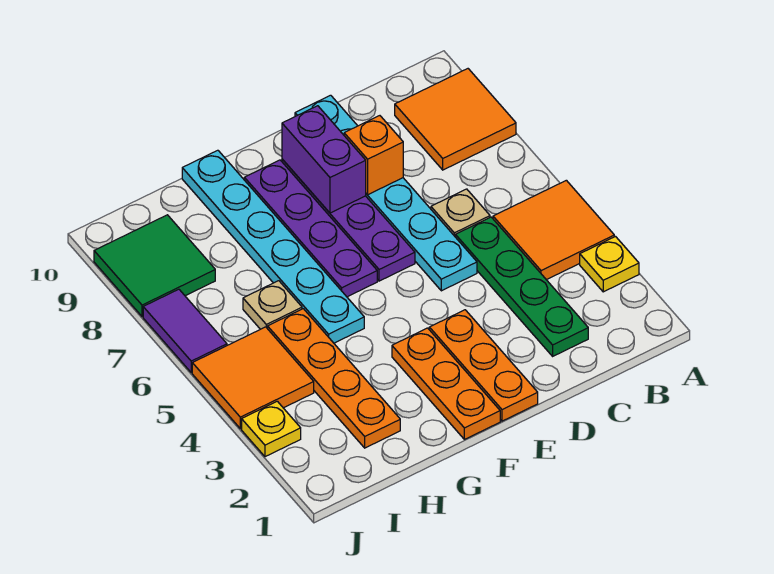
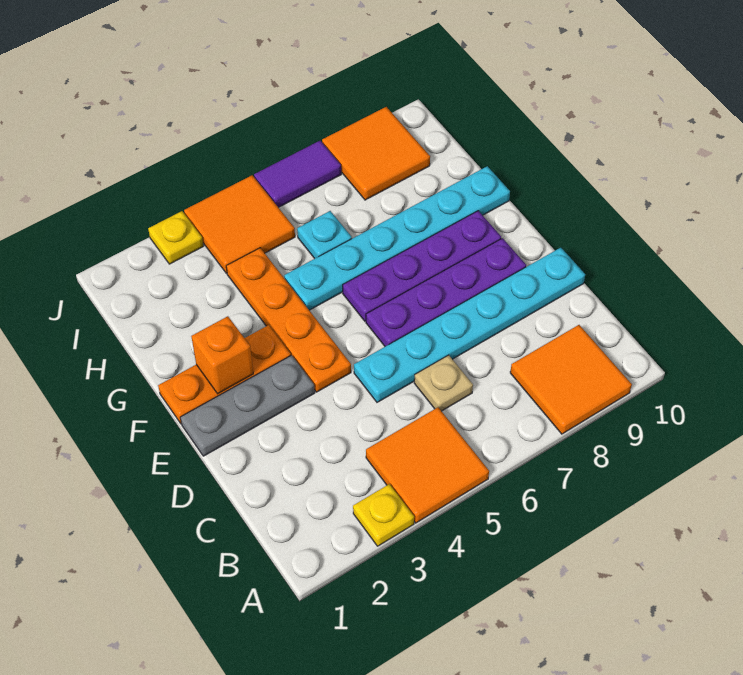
green plate C2:C5 level 1 -> none
orange brick D8 level 2 -> orange brick F2 level 2
orange plate E1:E3 level 1 -> grey plate E1:E3 level 1
purple brick E8:E9 level 2 -> none
orange plate H2:H5 level 1 -> orange plate E4:H4 level 1
tan plate H6 level 1 -> cyan plate H6 level 1
green tile I8:J9 level 1 -> orange tile I8:J9 level 1

